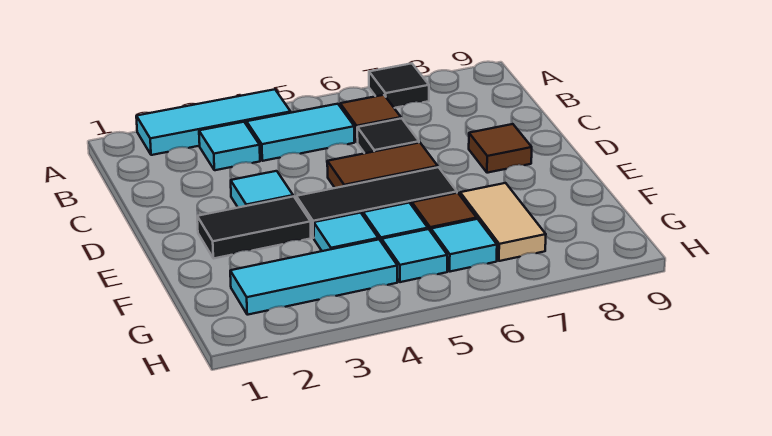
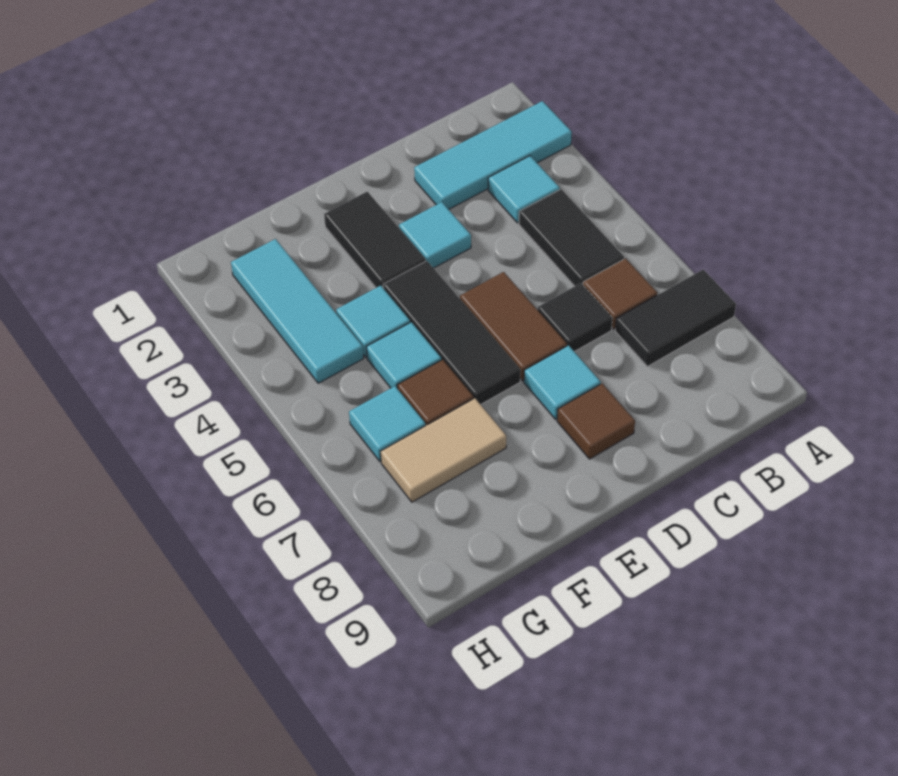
cyan tile A2:A4 level 1 -> cyan tile A2:C2 level 1
black tile A7 level 1 -> black tile A7:B7 level 1
cyan tile B4:B5 level 1 -> black tile B4:B5 level 1
cyan tile G5 level 1 -> cyan tile D7 level 1

